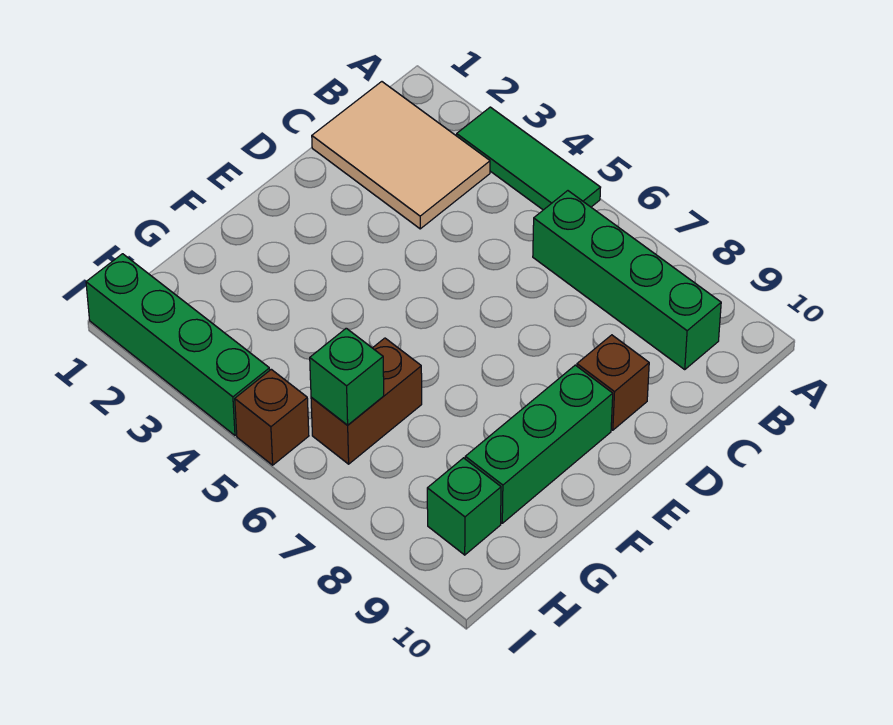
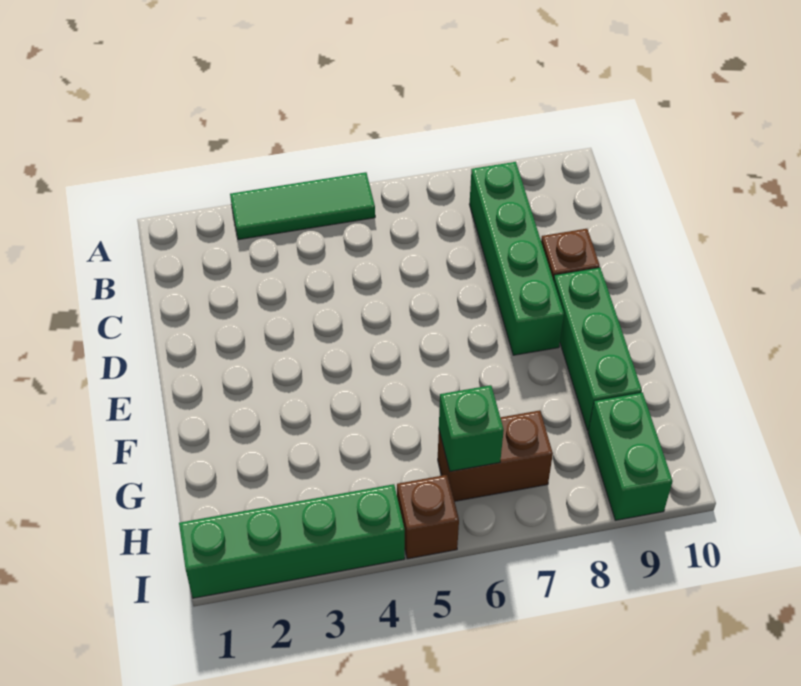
tan tile B1:C3 level 1 -> none
green brick B6:B9 level 1 -> green brick B8:E8 level 1
brown brick G6:H6 level 1 -> brown brick H6:H7 level 1
green brick H9 level 1 -> green brick H9:I9 level 1

